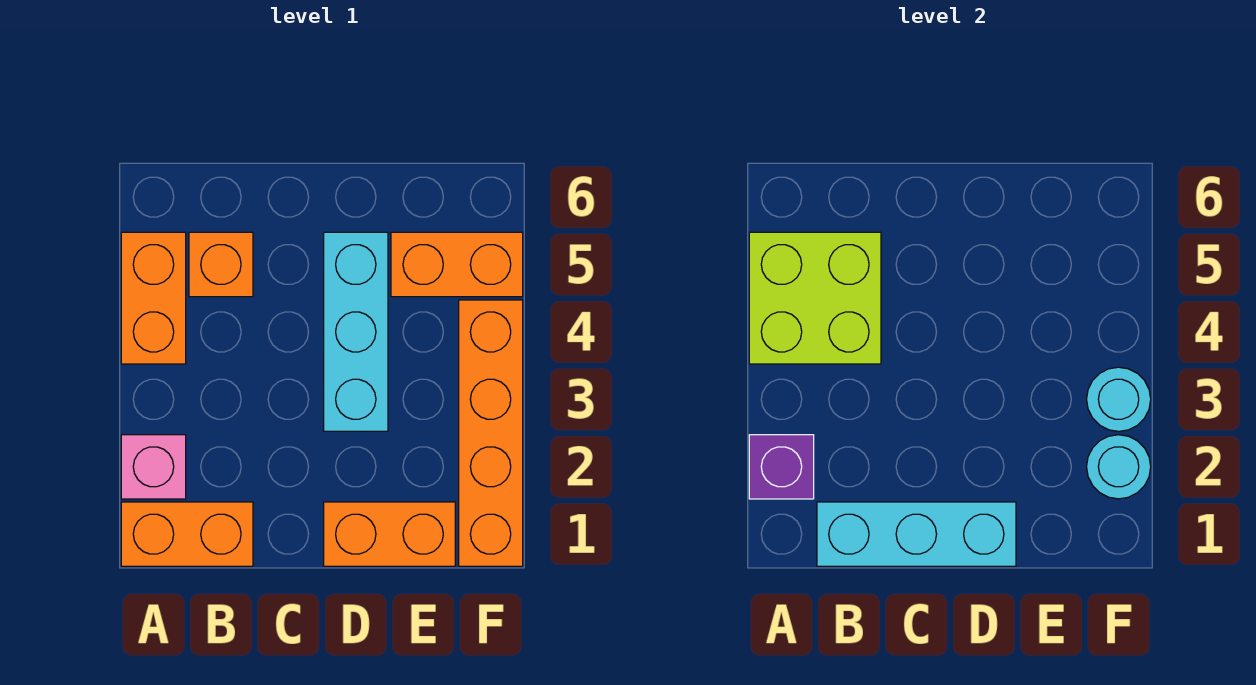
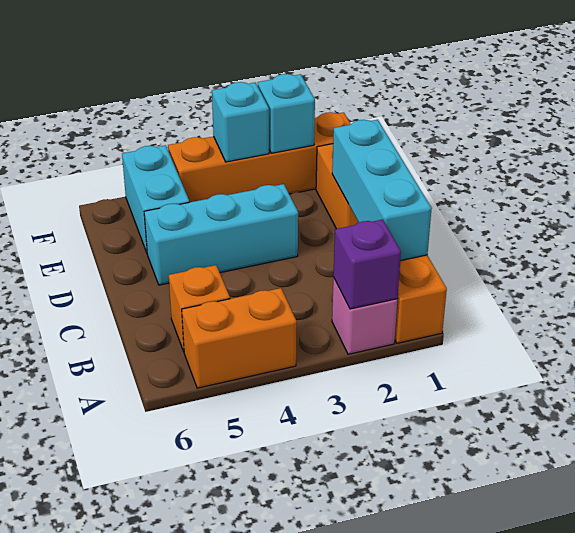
lime brick A4:B5 level 2 -> none
orange brick E5:F5 level 1 -> cyan brick E5:F5 level 1
cyan round brick F2 level 2 -> cyan brick F2 level 2
cyan round brick F3 level 2 -> cyan brick F3 level 2

